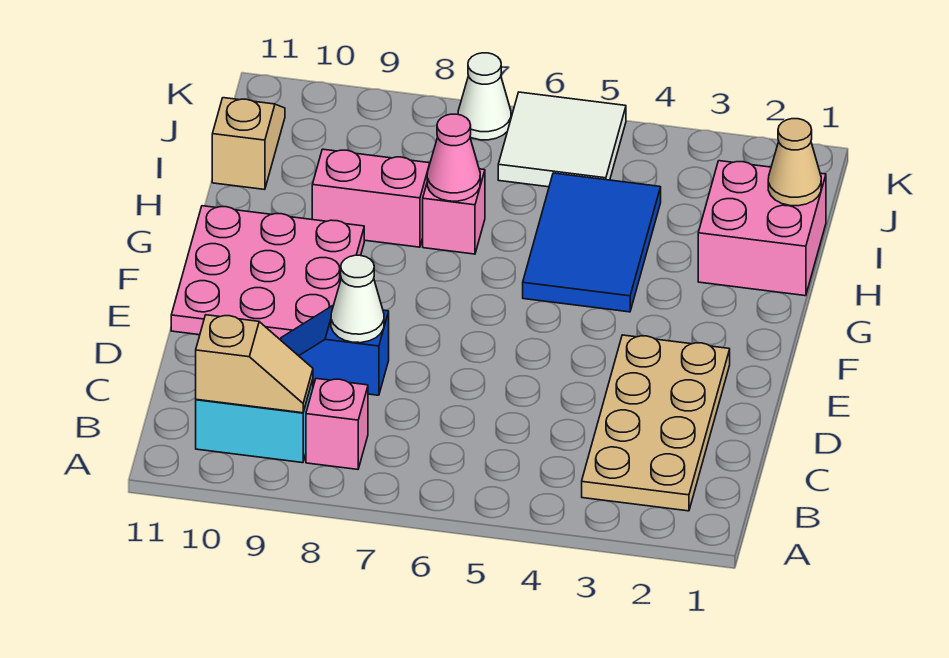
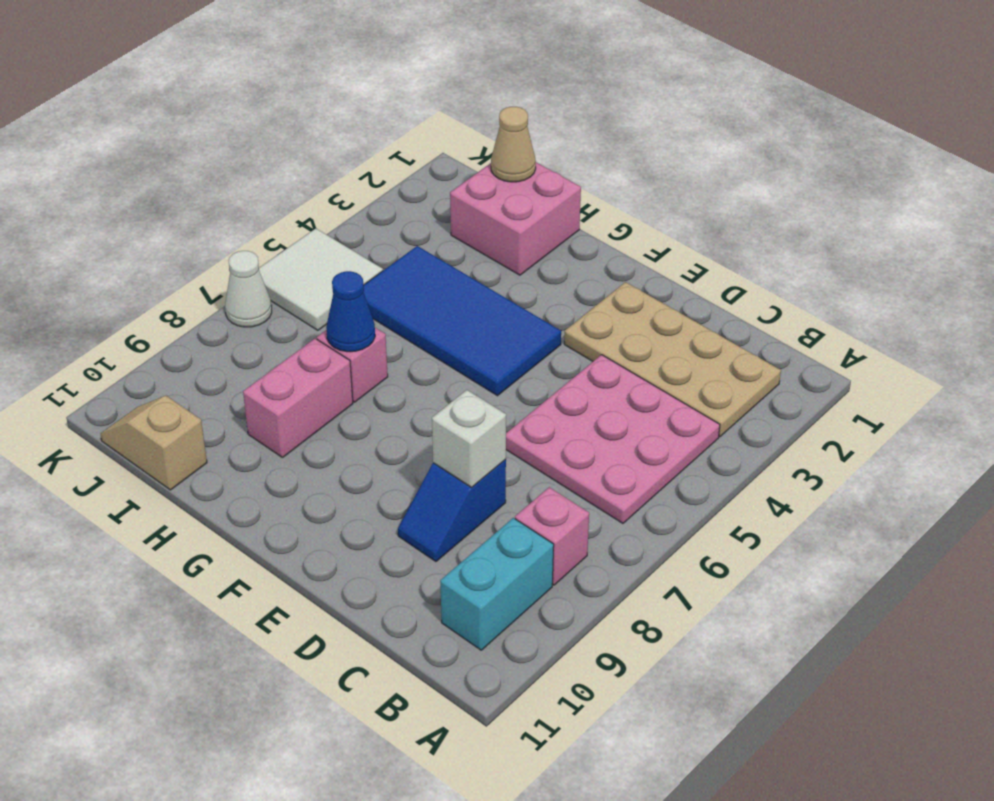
tan slope B9:B10 level 2 top 10 -> none
white cone D8 level 2 -> white brick D8 level 2
pink plate E9:G11 level 1 -> pink plate B4:D6 level 1
blue tile G4:I5 level 1 -> blue tile F4:I5 level 1
pink cone H7 level 2 -> blue cone H7 level 2

